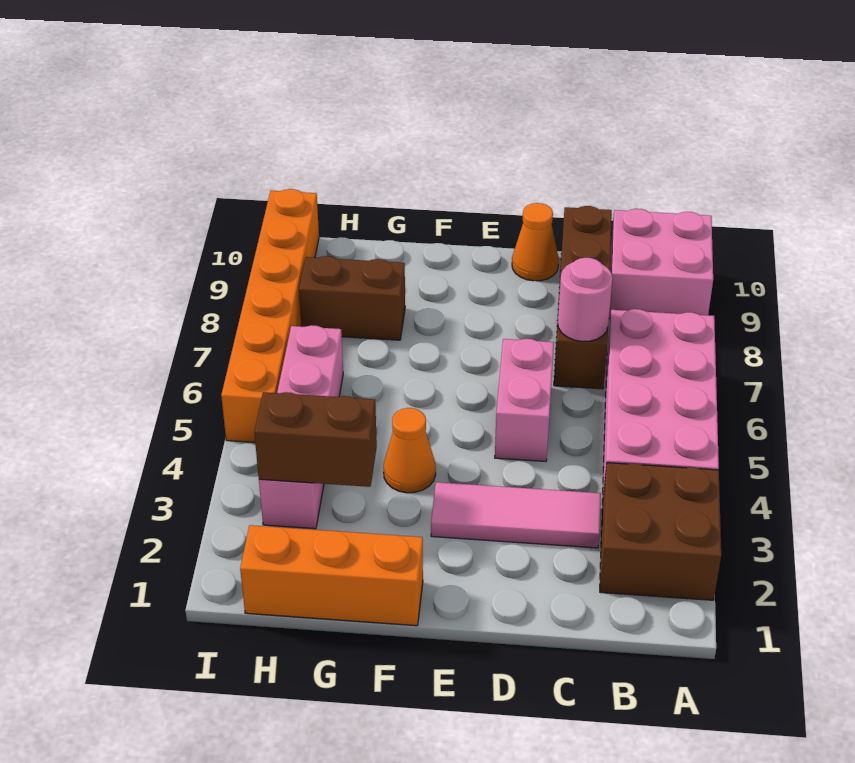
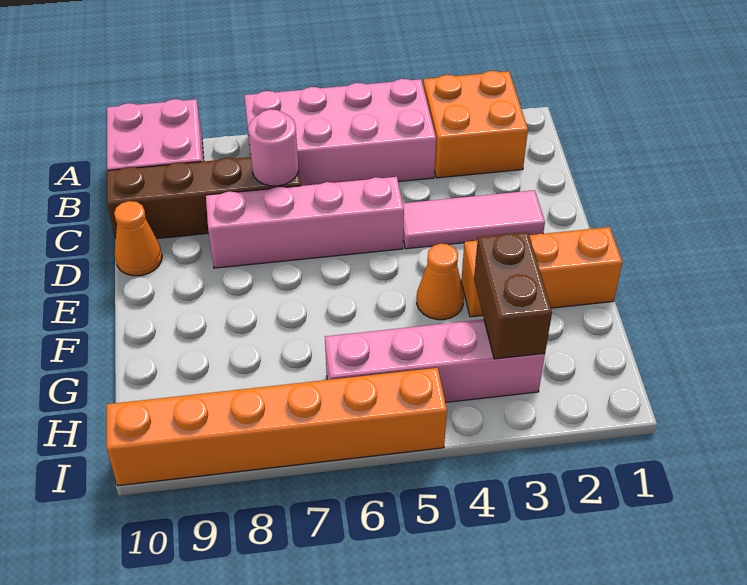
brown brick A2:B3 level 1 -> orange brick A2:B3 level 1
pink tile C3:E3 level 1 -> pink tile D2:D4 level 1
pink brick D5:D6 level 1 -> pink brick D5:D8 level 1
orange brick F1:H1 level 1 -> orange brick F1:F3 level 1
brown brick G8:H8 level 1 -> none

